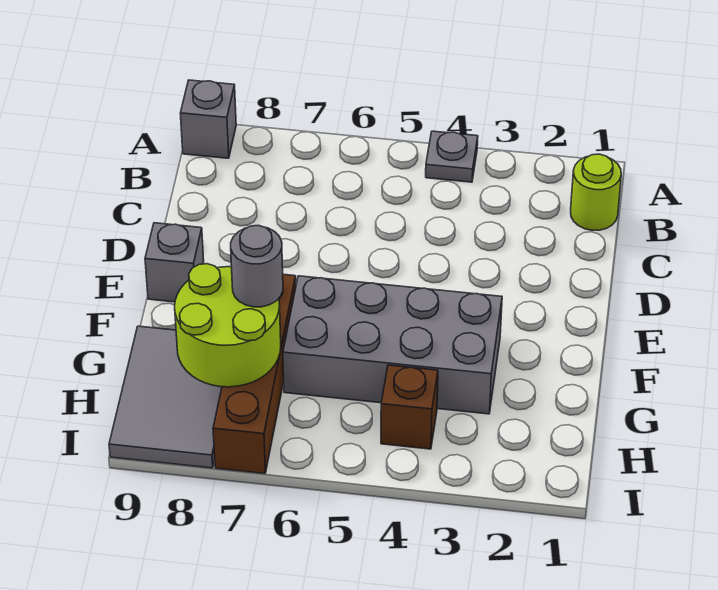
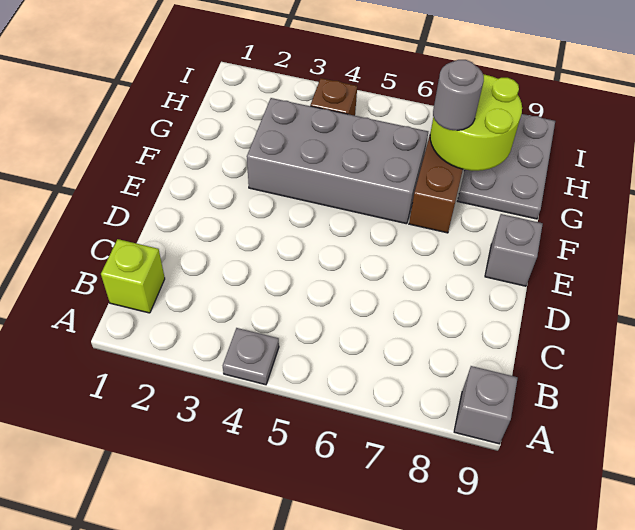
lime round brick B1 level 1 -> lime brick B1 level 1
grey tile G8:I9 level 1 -> grey plate G8:I9 level 1

